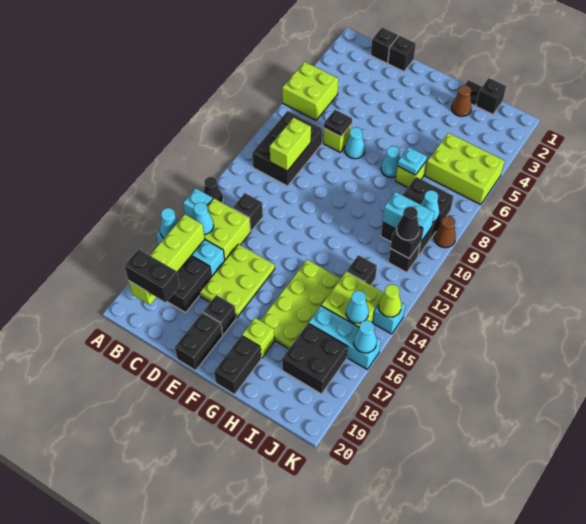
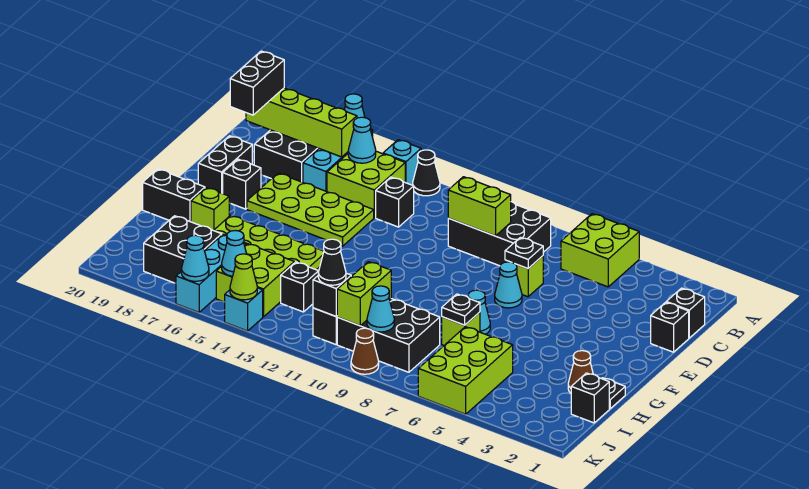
lime plate D15:E17 level 1 -> lime plate D14:E17 level 1
black brick E19:E20 level 1 -> black brick D19:E19 level 1
cyan plate H7 level 2 -> black plate H7 level 2
cyan brick I10:J10 level 2 -> lime brick I10:J10 level 2

